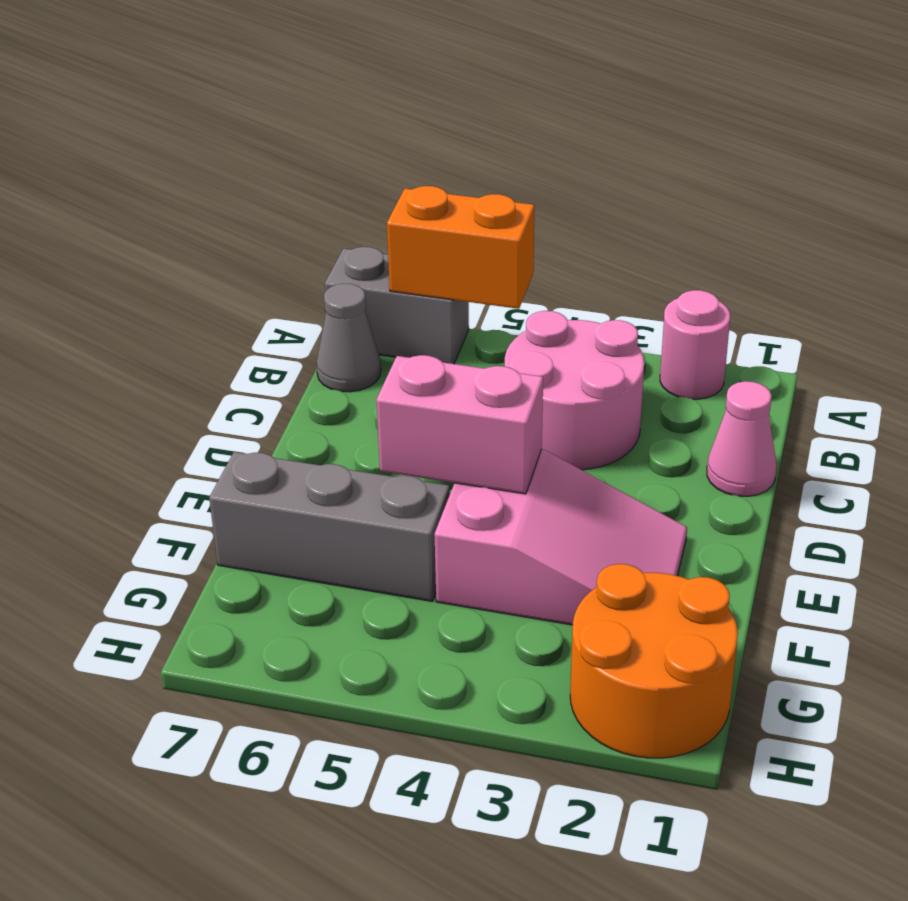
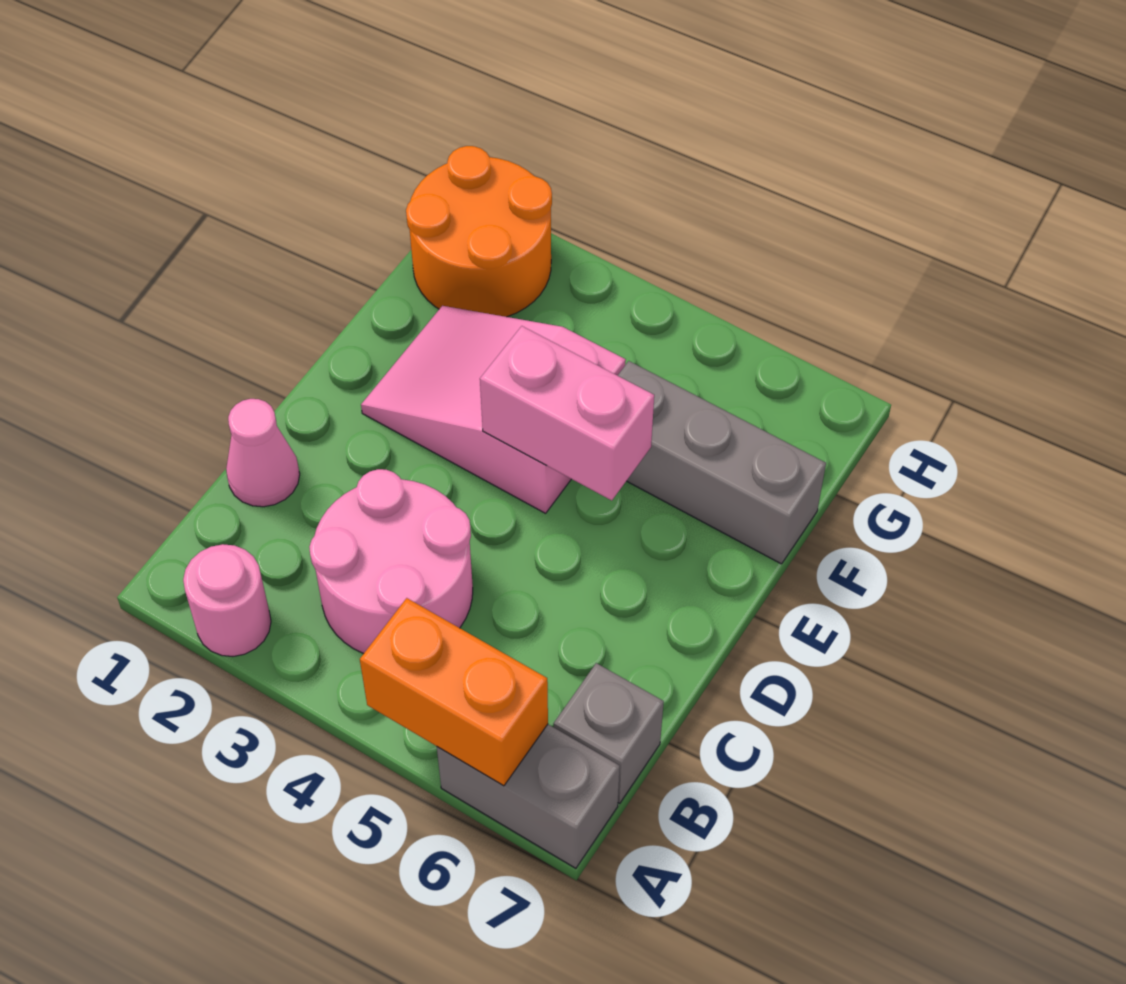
grey cone B7 level 1 -> grey brick B7 level 1

